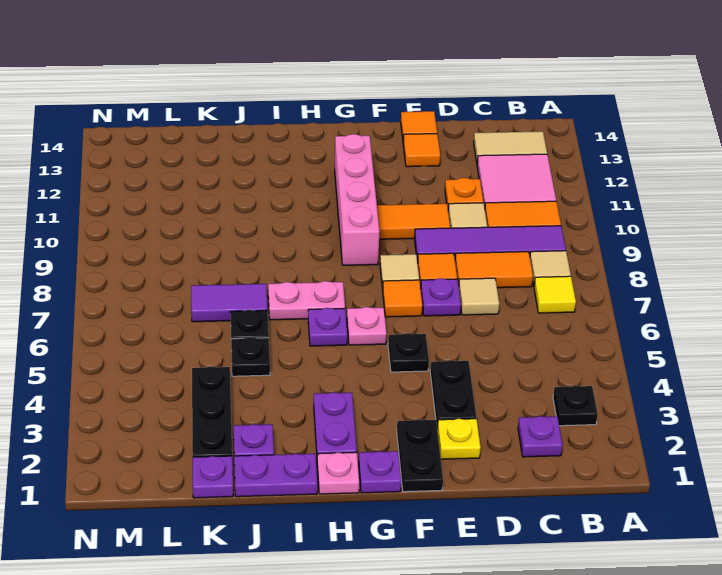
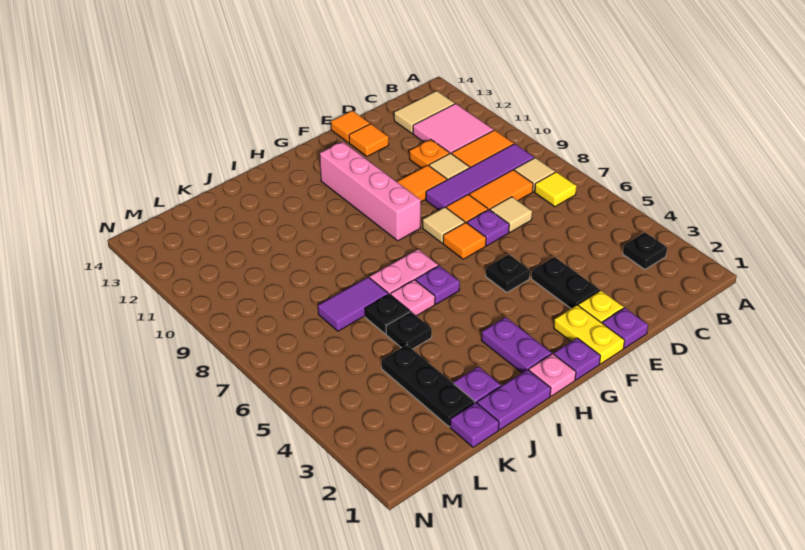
purple plate C2 level 1 -> purple plate E1 level 1
black plate F1:F2 level 1 -> yellow plate F1:F2 level 1
pink plate G6 level 1 -> pink plate I6 level 1

